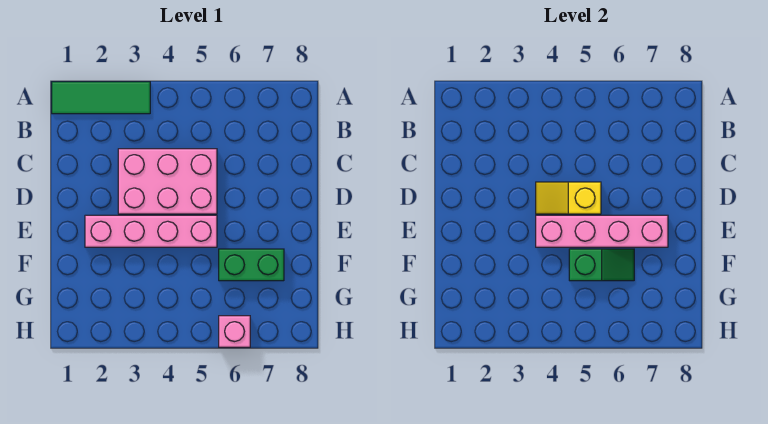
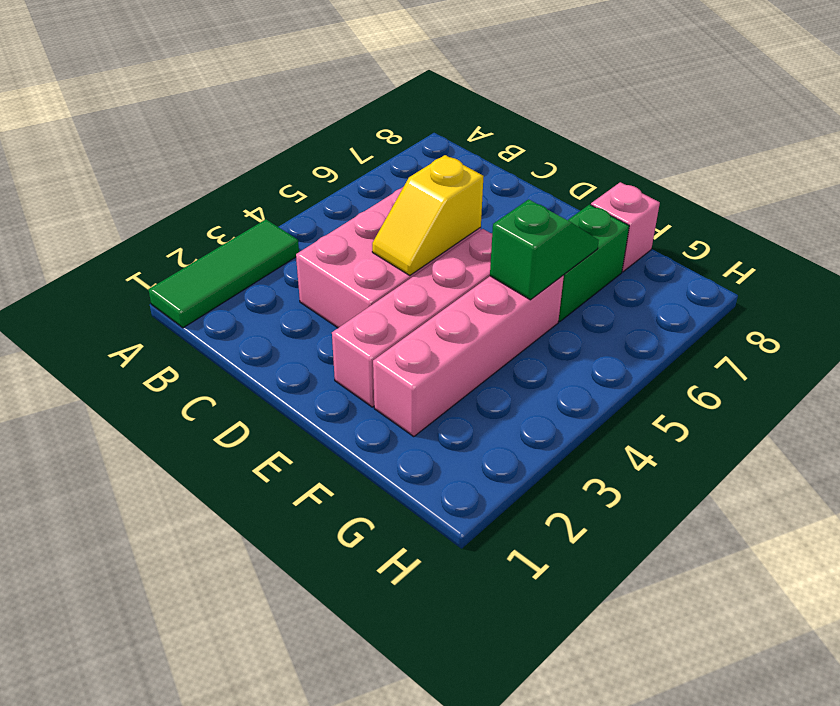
pink brick E4:E7 level 2 -> pink brick F2:F5 level 1
pink brick H6 level 1 -> pink brick F8 level 1

